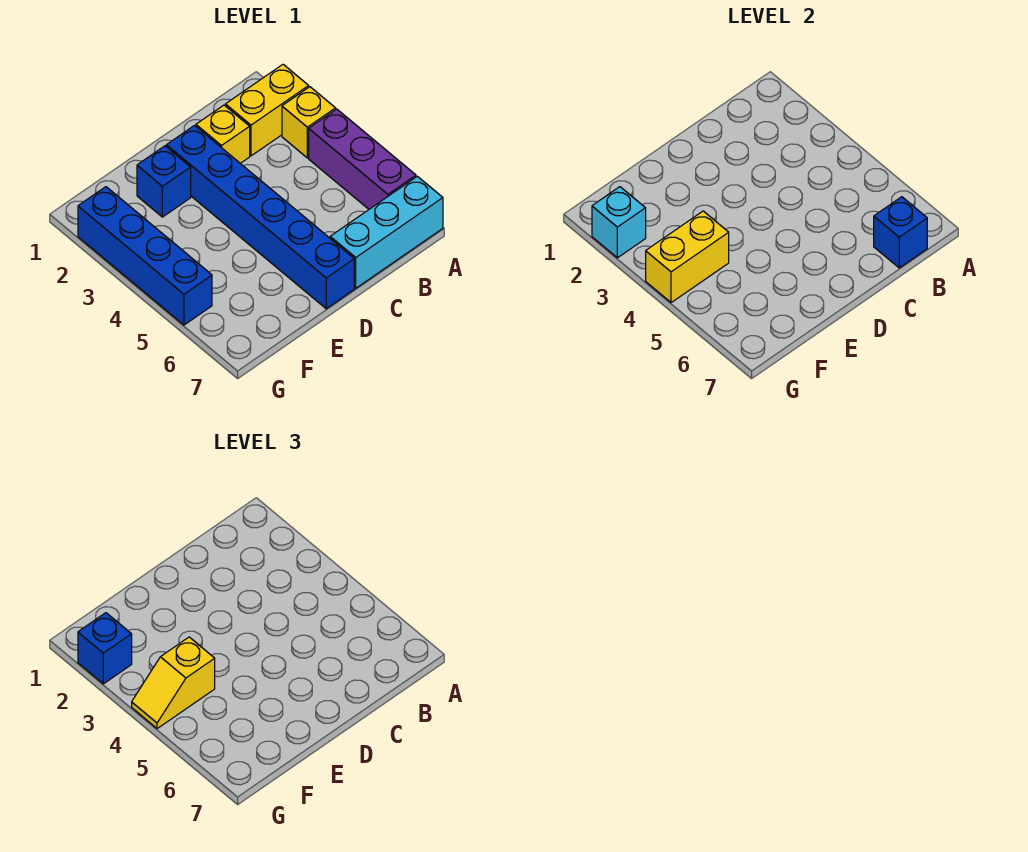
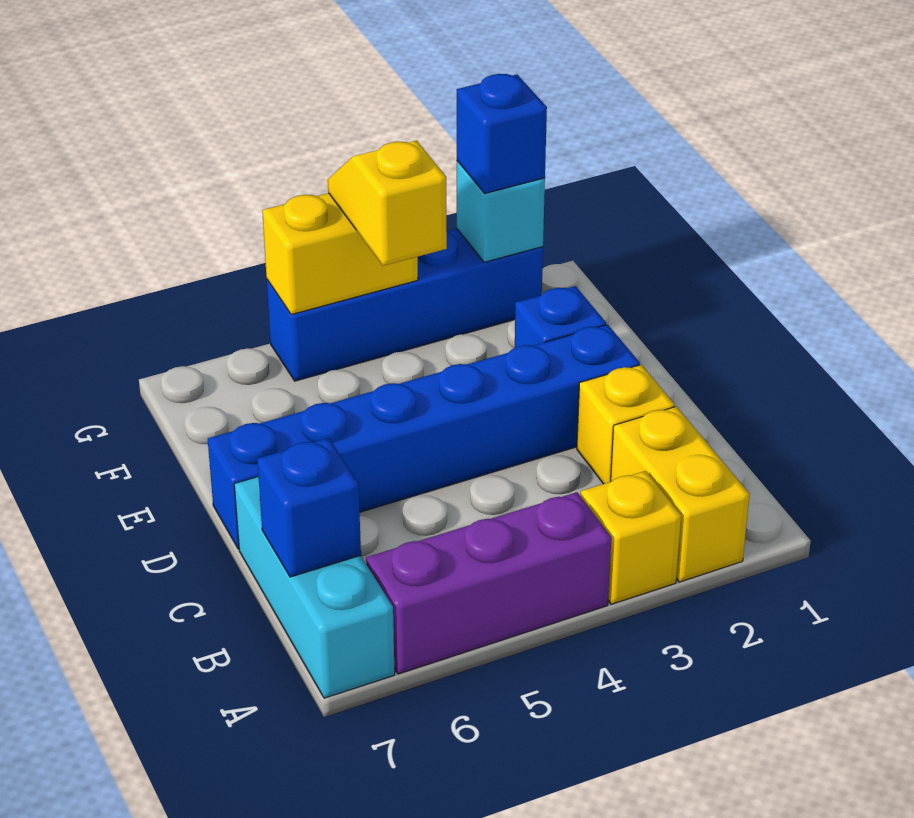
yellow brick F4:G4 level 2 -> yellow brick G4:G5 level 2

